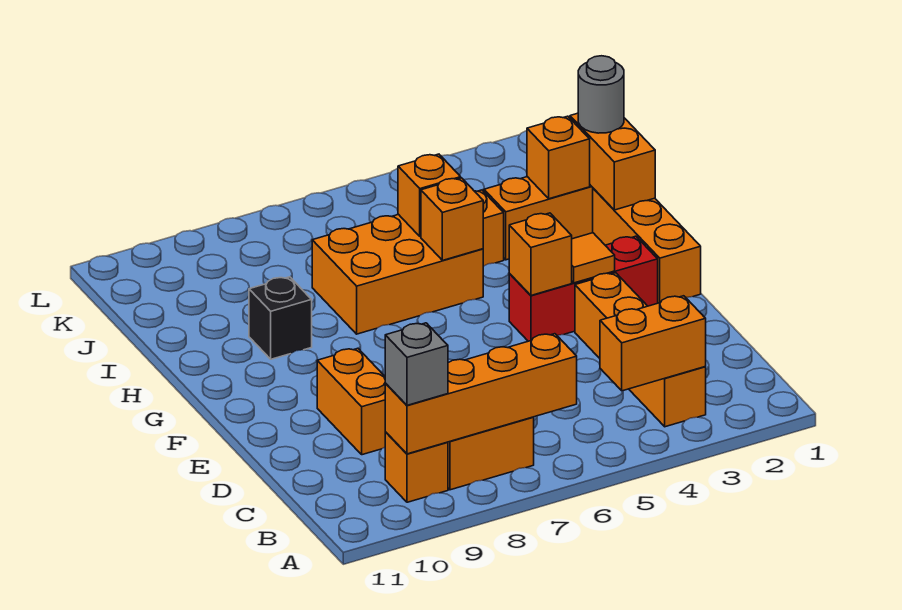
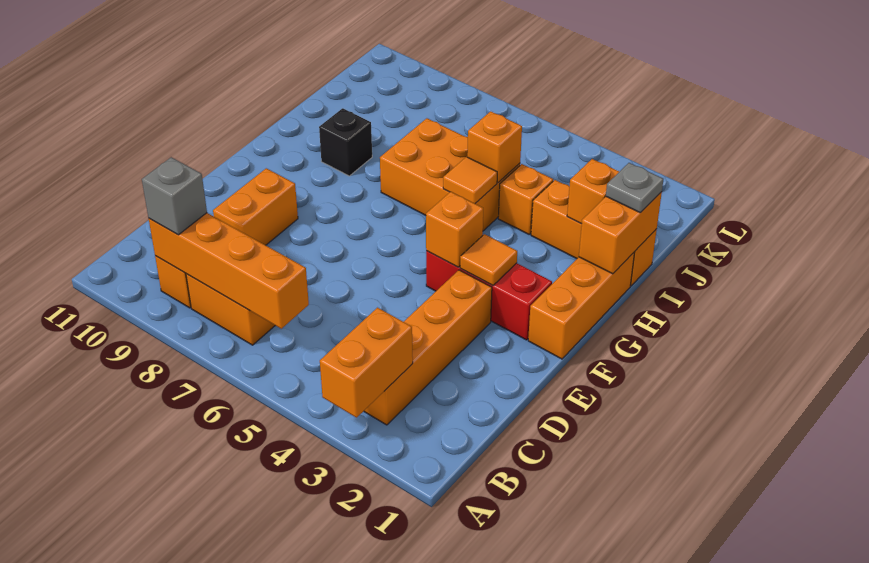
orange brick B3:B4 level 2 -> orange brick A3:B3 level 2
orange brick H5 level 2 -> orange tile H5 level 2
grey round brick I1 level 3 -> grey plate I1 level 3

